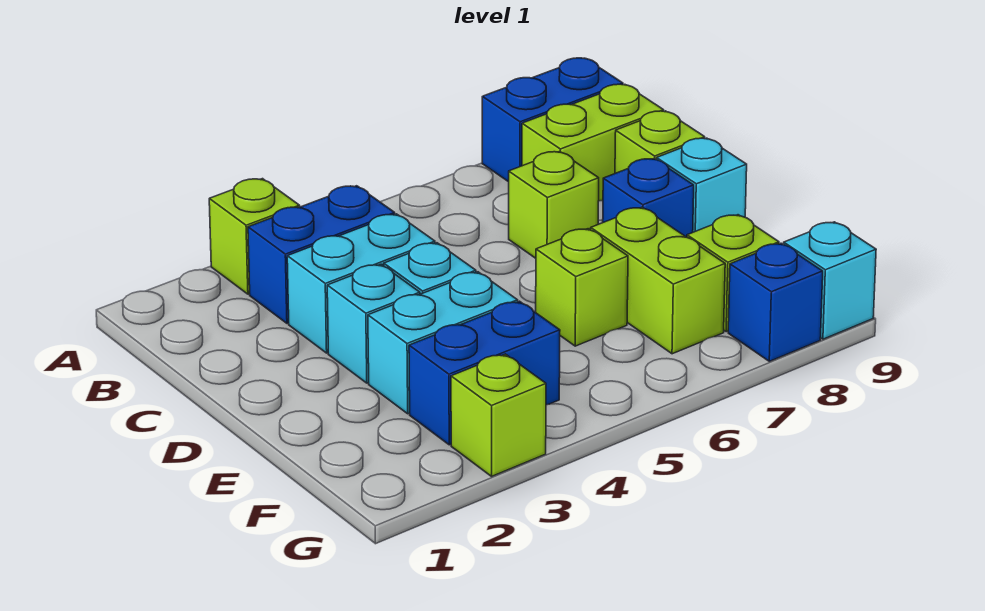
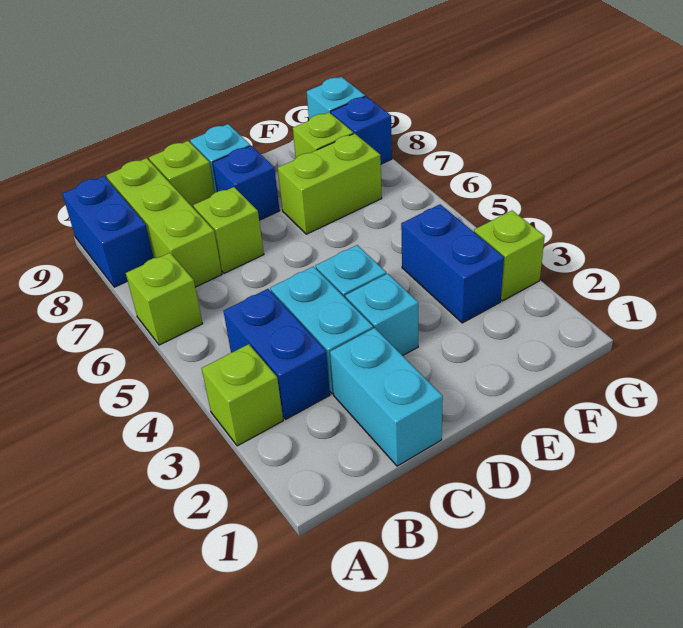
lime brick B8:B9 level 1 -> lime brick B7:B9 level 1
cyan brick E3:E4 level 1 -> cyan brick C1:C2 level 1
lime brick E6 level 1 -> lime brick A6 level 1

